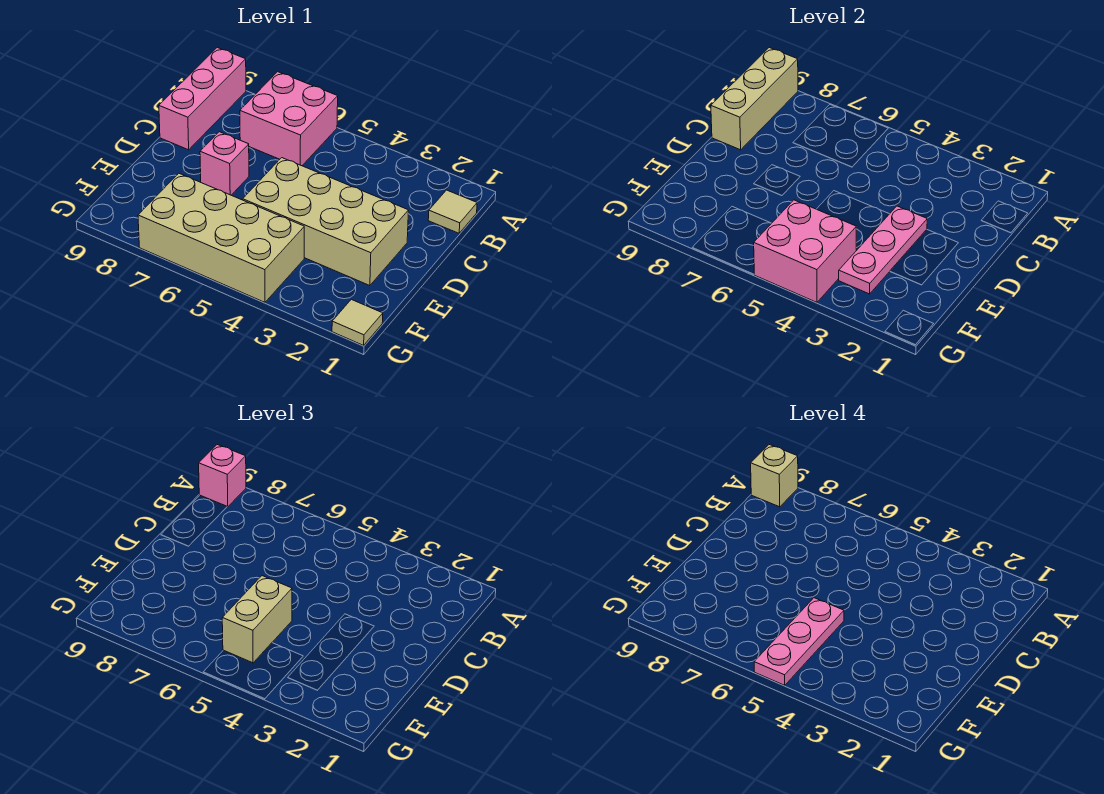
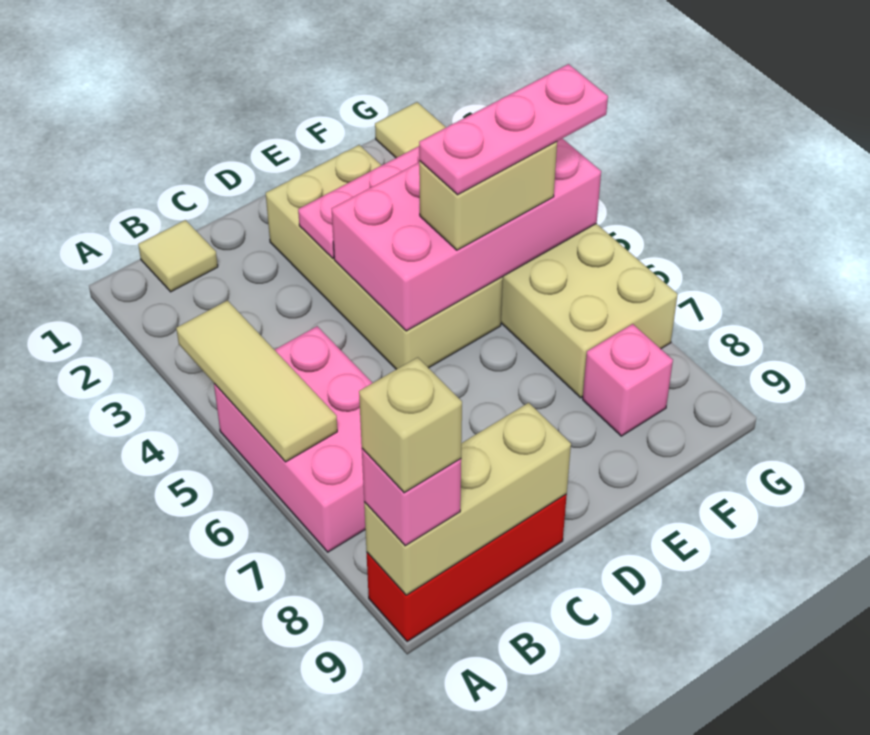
none -> tan tile A4:A6 level 2
pink brick A6:B7 level 1 -> pink brick A5:B7 level 1
pink brick A9:C9 level 1 -> red brick A9:C9 level 1
pink brick D7 level 1 -> pink brick F8 level 1
pink brick F4:G5 level 2 -> pink brick D4:G5 level 2

